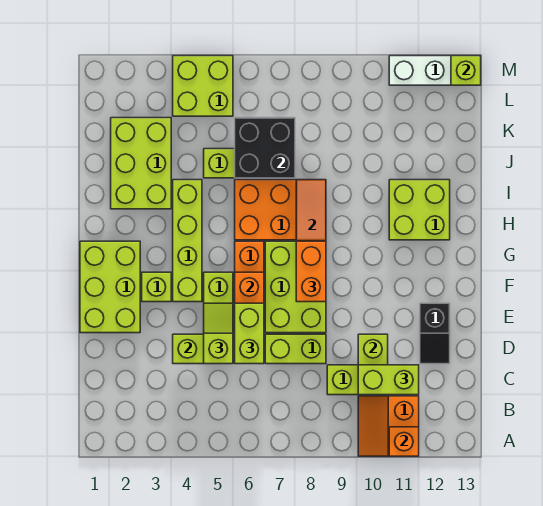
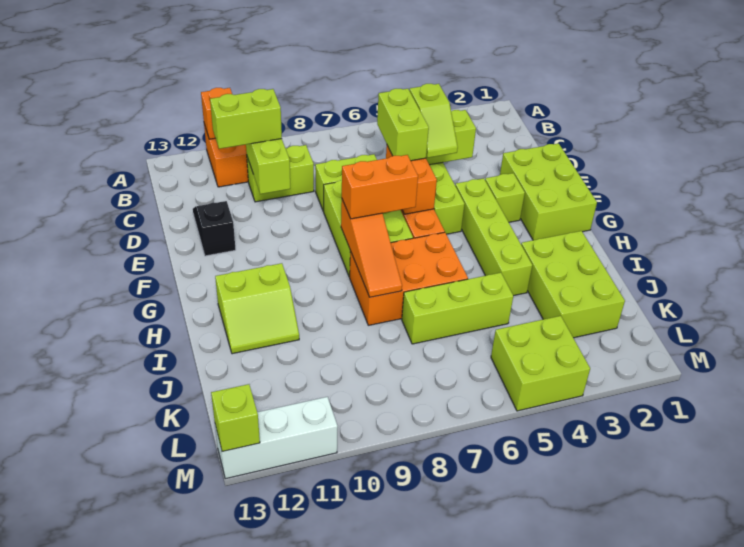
orange brick F8:G8 level 3 -> orange brick G7:G8 level 3
lime brick H11:I12 level 1 -> lime slope H11:I12 level 1 top H
black brick J6:K7 level 2 -> none

